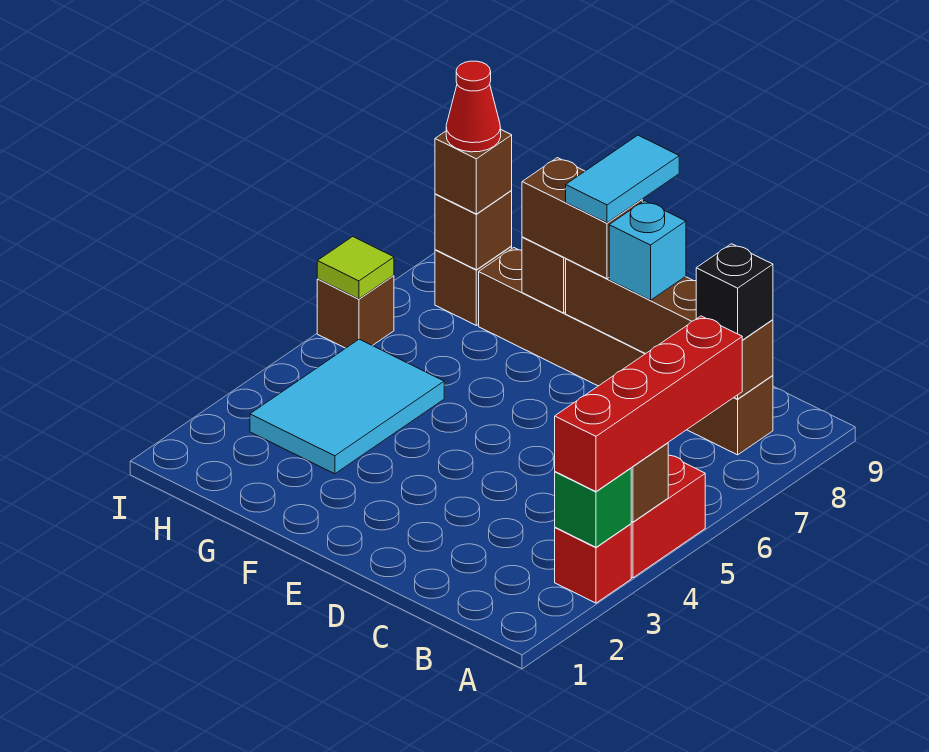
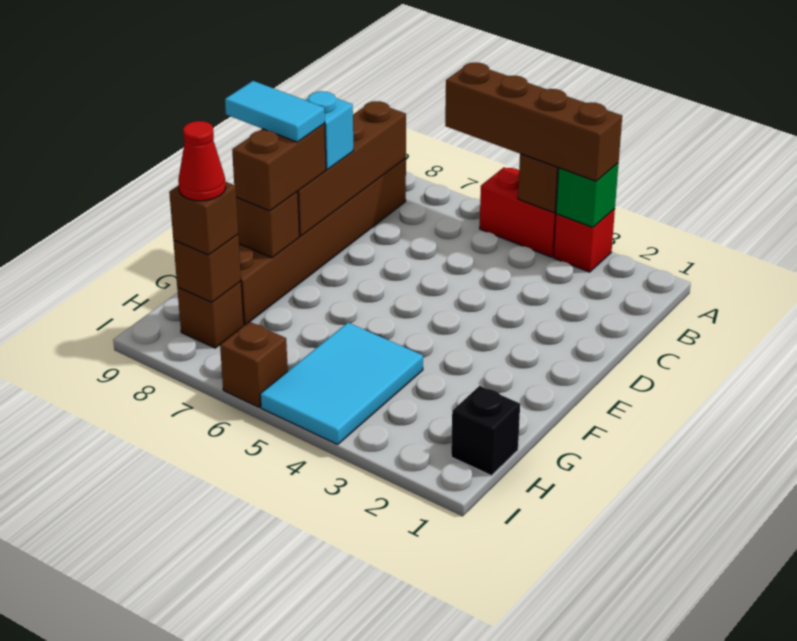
red brick A3:A6 level 3 -> brown brick A3:A6 level 3
black brick B8 level 3 -> black brick H1 level 1
cyan tile G3:H5 level 1 -> cyan tile G4:I5 level 1
lime tile I6 level 2 -> none

